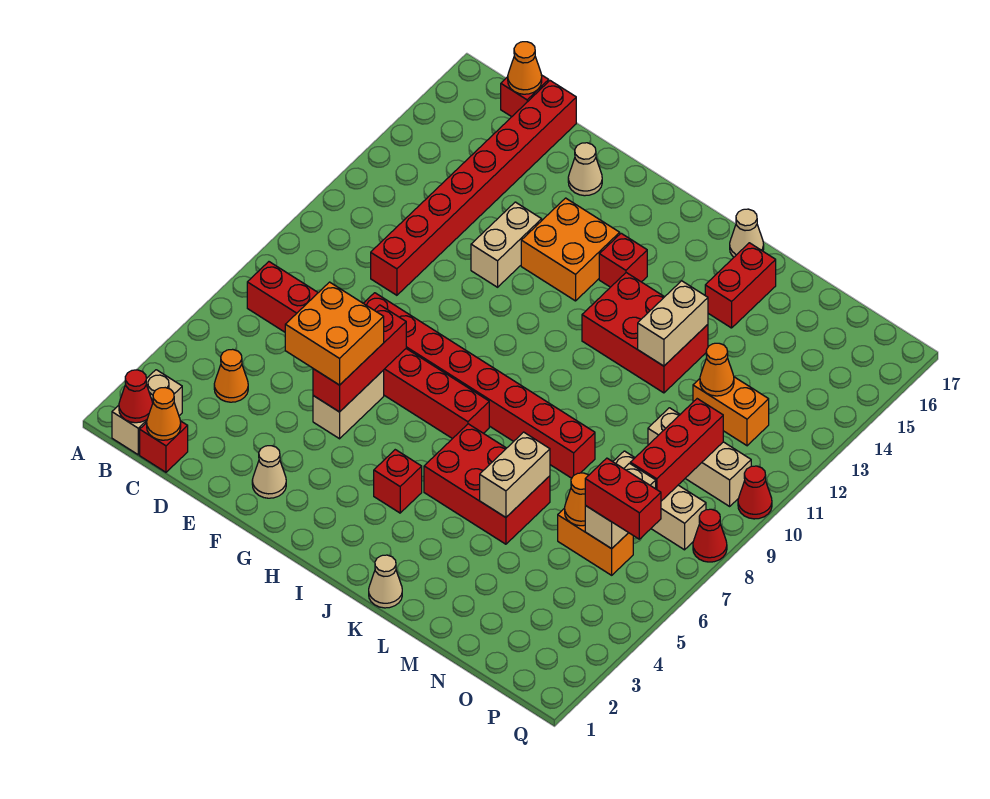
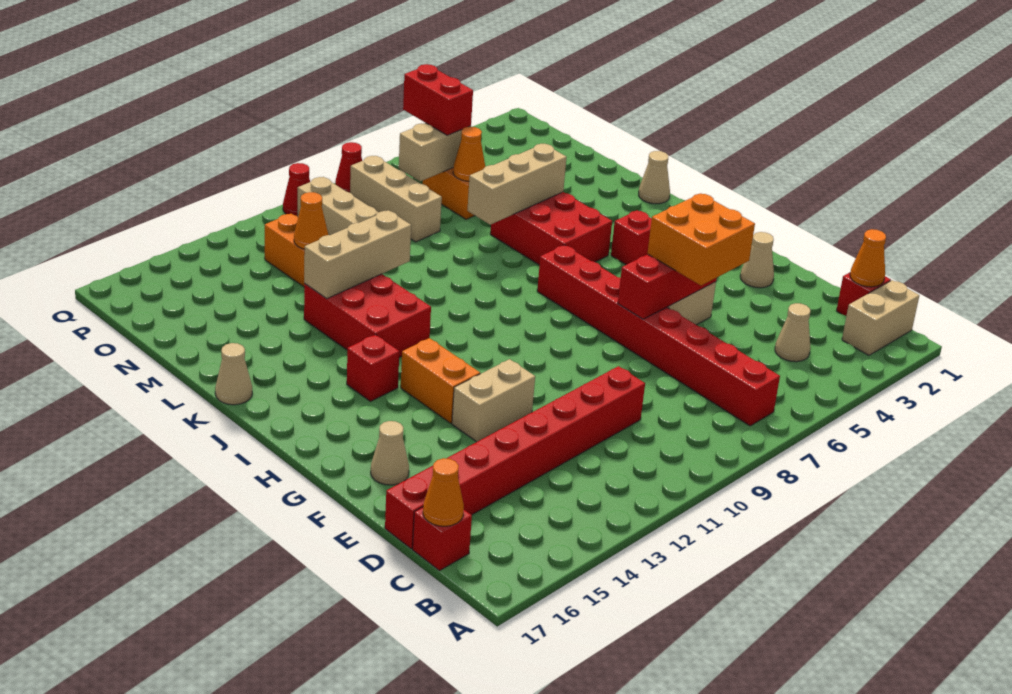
red cone B1 level 2 -> none
orange cone C4 level 1 -> tan cone C4 level 1
red brick E8:L8 level 1 -> none
orange brick G13:H14 level 1 -> orange brick G13:H13 level 1
tan brick L5:L6 level 2 -> tan brick L5:L7 level 2
tan brick L12:L13 level 2 -> tan brick L11:L13 level 2
red brick L15:L16 level 1 -> none
red brick O8:O10 level 2 -> none

